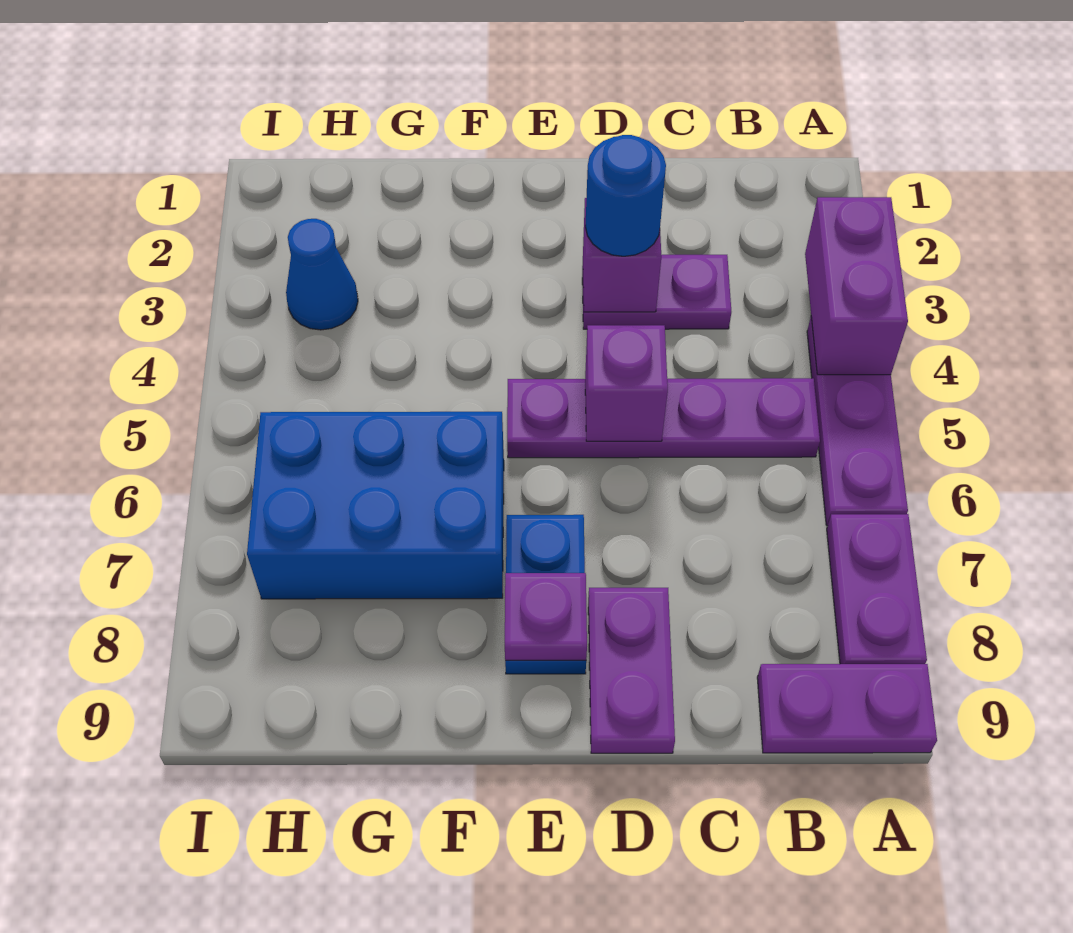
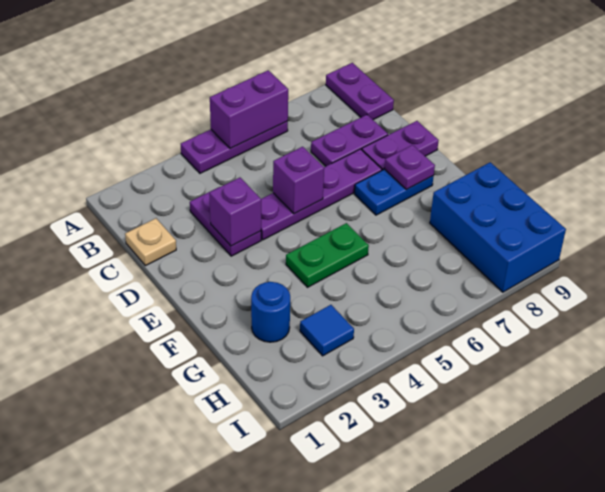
purple brick A3:A4 level 2 -> purple brick A5:A6 level 2
purple plate A7:A8 level 1 -> purple plate C7:C8 level 1
purple plate B5:E5 level 1 -> purple plate D4:D7 level 1
none -> tan plate C1 level 1
blue round brick D3 level 3 -> blue round brick G2 level 1
none -> green plate F4:F5 level 1
blue brick F6:H7 level 1 -> blue brick G8:I9 level 1
blue cone H3 level 1 -> blue tile H3 level 1

